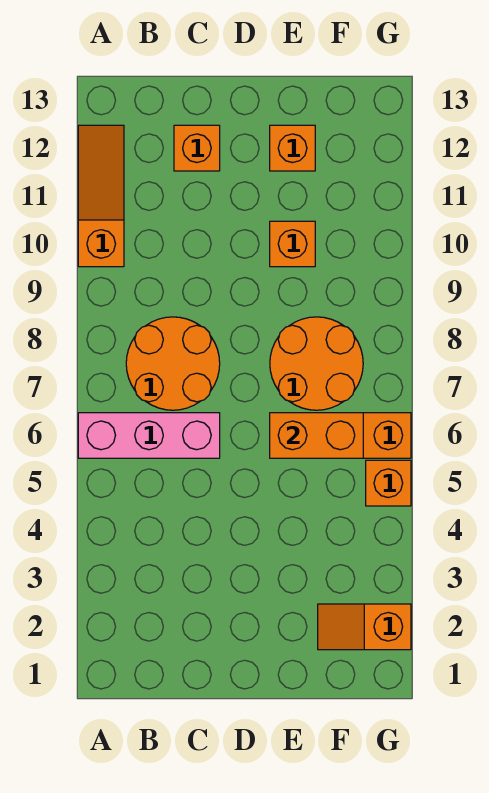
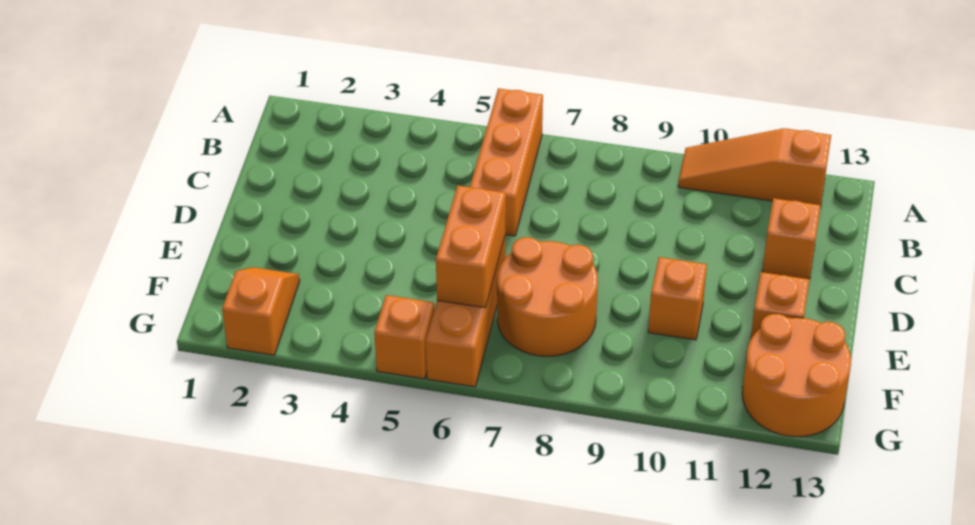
pink brick A6:C6 level 1 -> orange brick A6:C6 level 1
orange slope A10:A12 level 1 top 10 -> orange slope A10:A12 level 1 top 12
orange round brick B7:C8 level 1 -> orange round brick F12:G13 level 1

